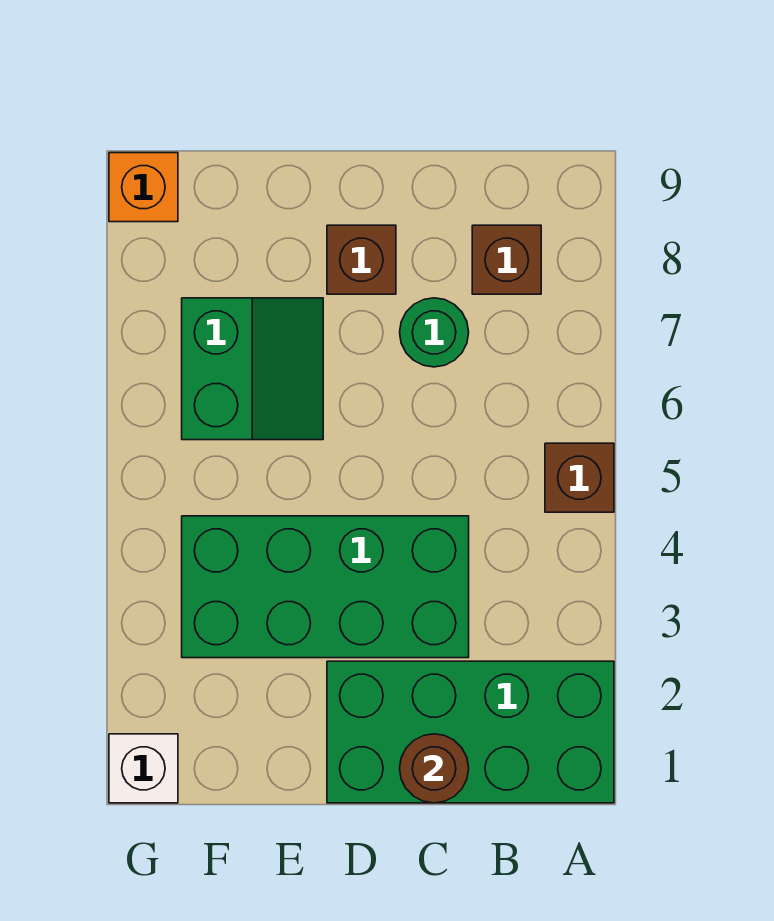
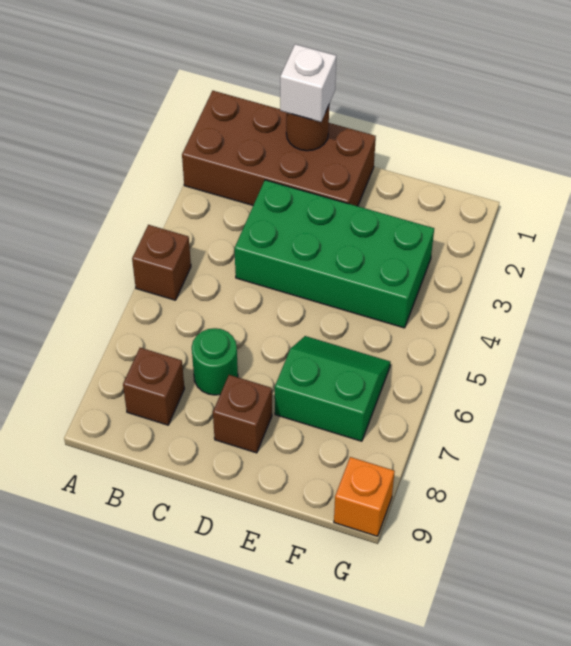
green brick A1:D2 level 1 -> brown brick A1:D2 level 1
green slope E6:F7 level 1 top F -> green slope E6:F7 level 1 top 7
white brick G1 level 1 -> white brick C1 level 3

